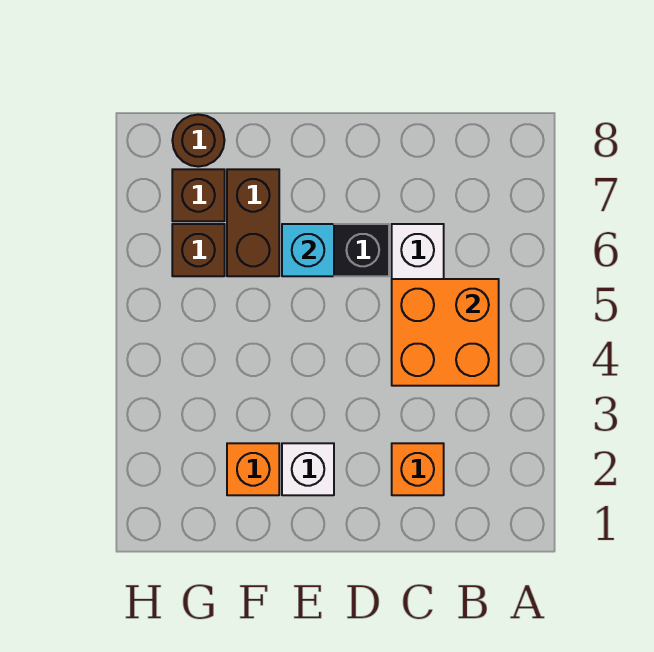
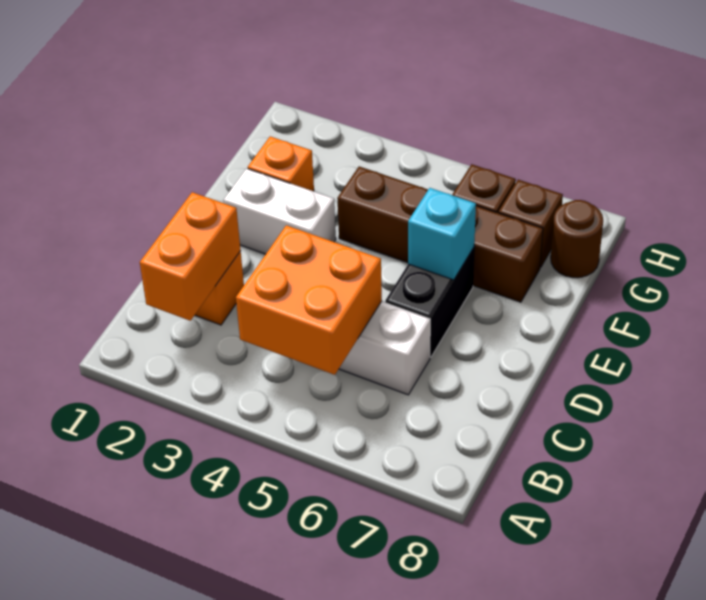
none -> orange brick B2:C2 level 2
white brick E2 level 1 -> white brick E2:E3 level 1
brown brick F6:F7 level 1 -> brown brick F4:F7 level 1

